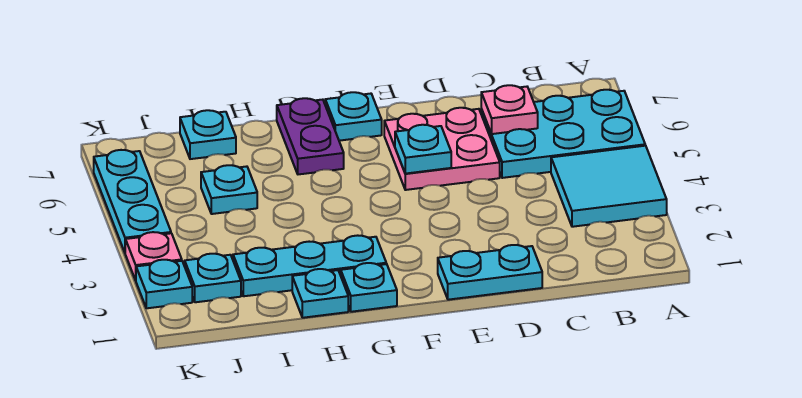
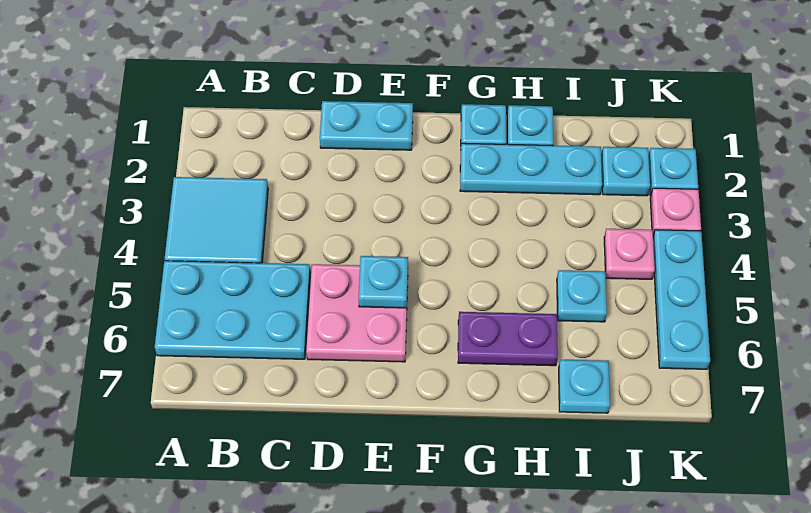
pink plate C6 level 2 -> pink plate J4 level 1
cyan plate F7 level 1 -> none
purple plate G6:G7 level 1 -> purple plate G6:H6 level 1

